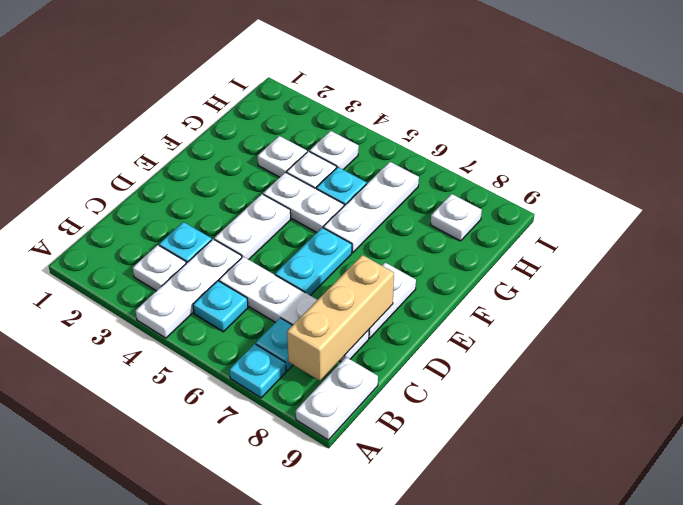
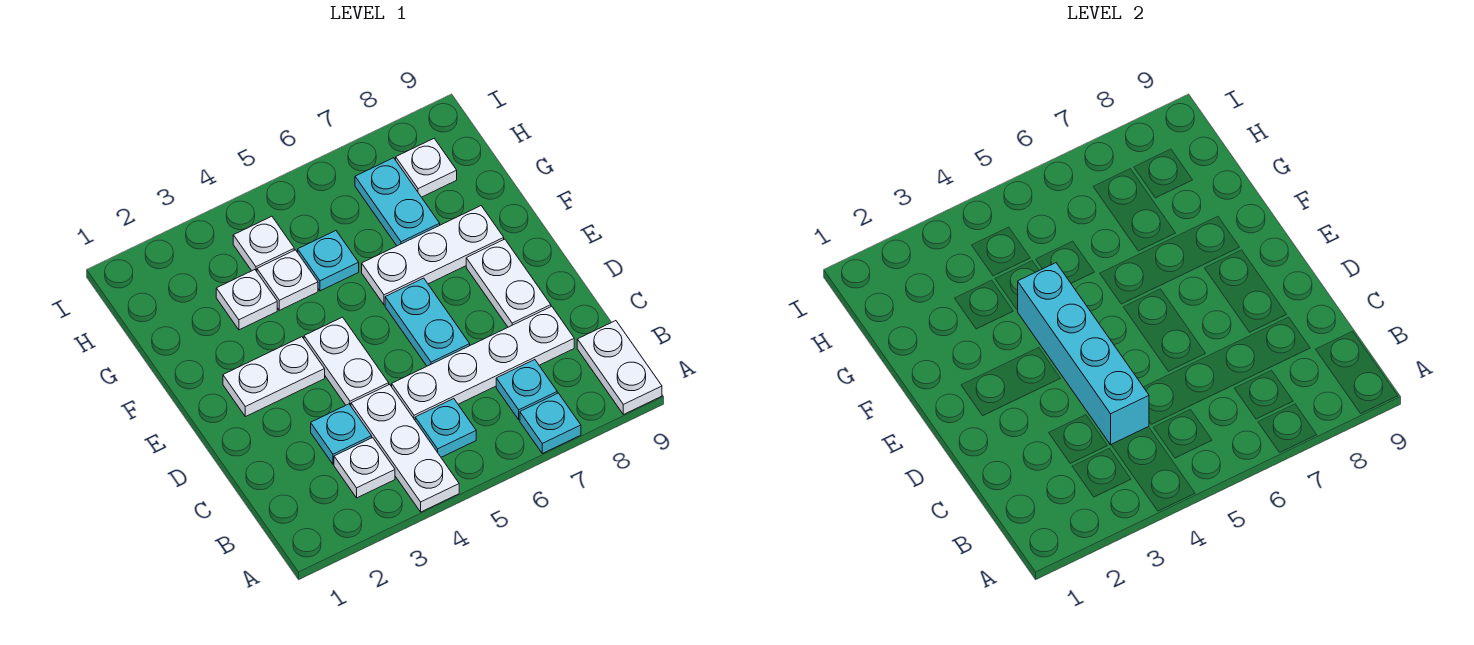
tan brick B8:D8 level 2 -> none
none -> cyan brick C4:F4 level 2
white plate F4:F5 level 1 -> white plate E2:E3 level 1
white plate F6:H6 level 1 -> white plate F6:F8 level 1
none -> cyan plate G7:H7 level 1

